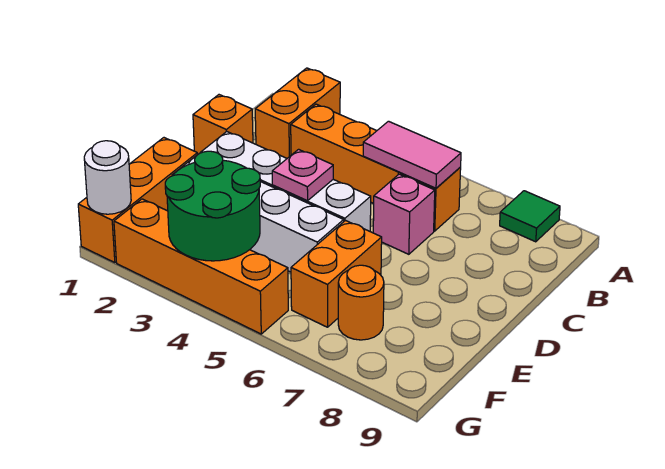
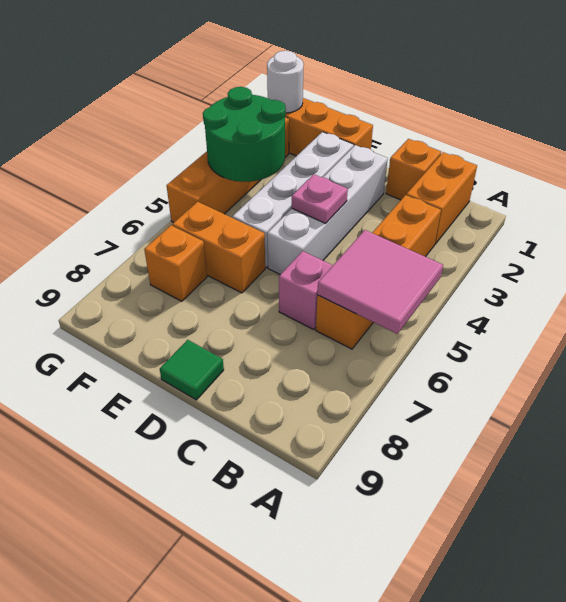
orange brick A2:B2 level 1 -> orange brick B1:B2 level 1
green tile A8 level 1 -> green tile D9 level 1
pink tile B5:B6 level 2 -> pink tile A5:B6 level 2
orange round brick F7 level 1 -> orange brick F7 level 1

